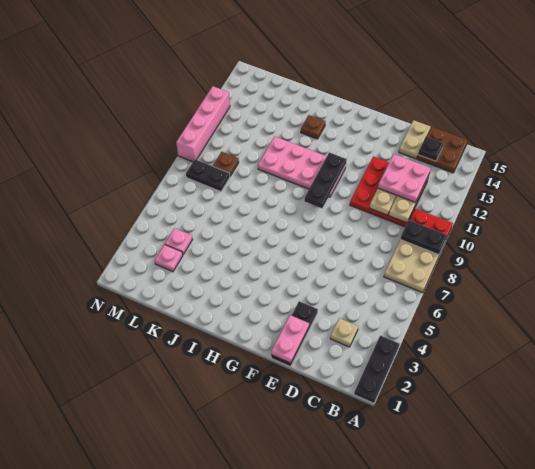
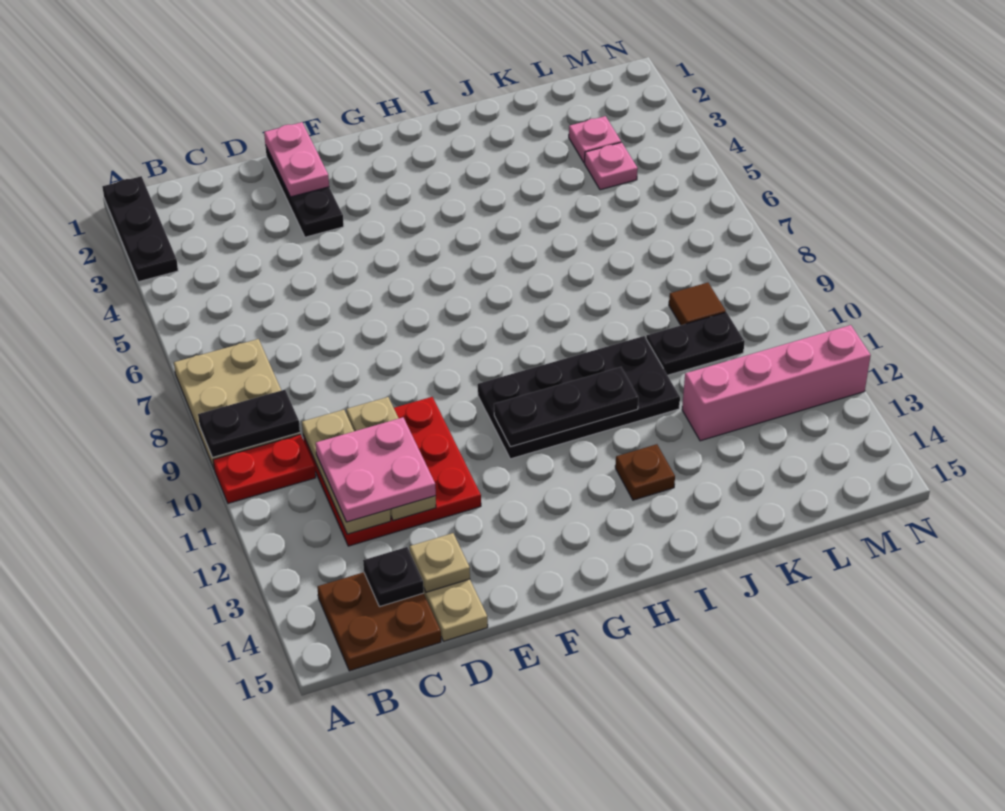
tan plate C3 level 1 -> tan plate D14 level 2
black plate G9:G11 level 2 -> black plate G11:I11 level 2
pink plate G10:J11 level 1 -> black plate G10:J11 level 1
black plate L8:M8 level 1 -> black plate K10:L10 level 1
brown plate L9 level 1 -> brown tile L9 level 1
pink brick N9:N12 level 1 -> pink brick K12:N12 level 1

